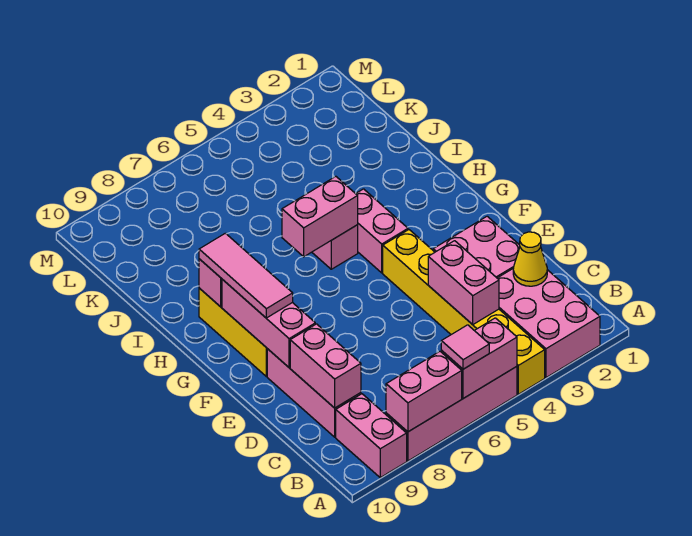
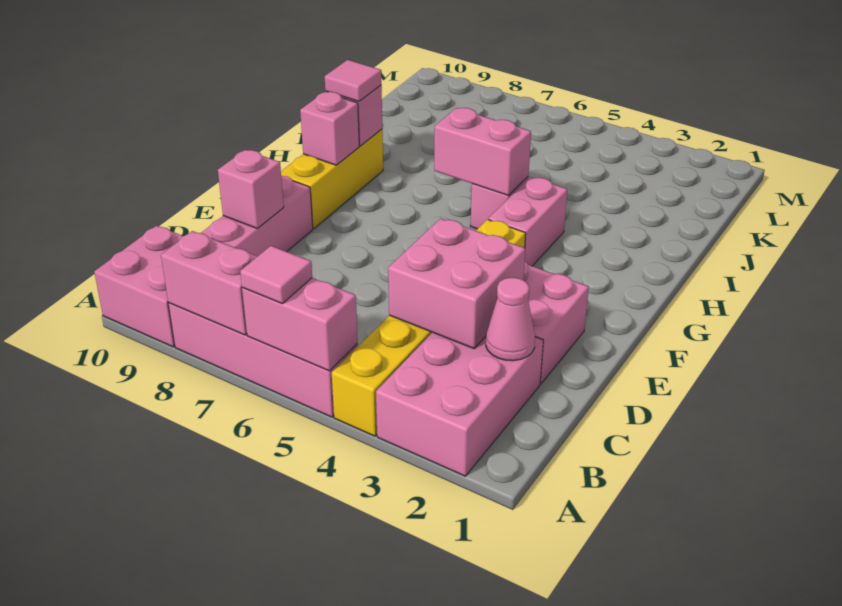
pink brick A9:B9 level 1 -> pink brick A9:B10 level 1
yellow cone C2 level 2 -> pink cone C2 level 2
pink brick C4:D4 level 2 -> pink brick C3:D4 level 2
pink brick C9:D9 level 2 -> pink brick D9 level 2
pink brick E9:G9 level 2 -> pink brick G9 level 2
pink tile F9:H9 level 3 -> pink tile H9 level 3

